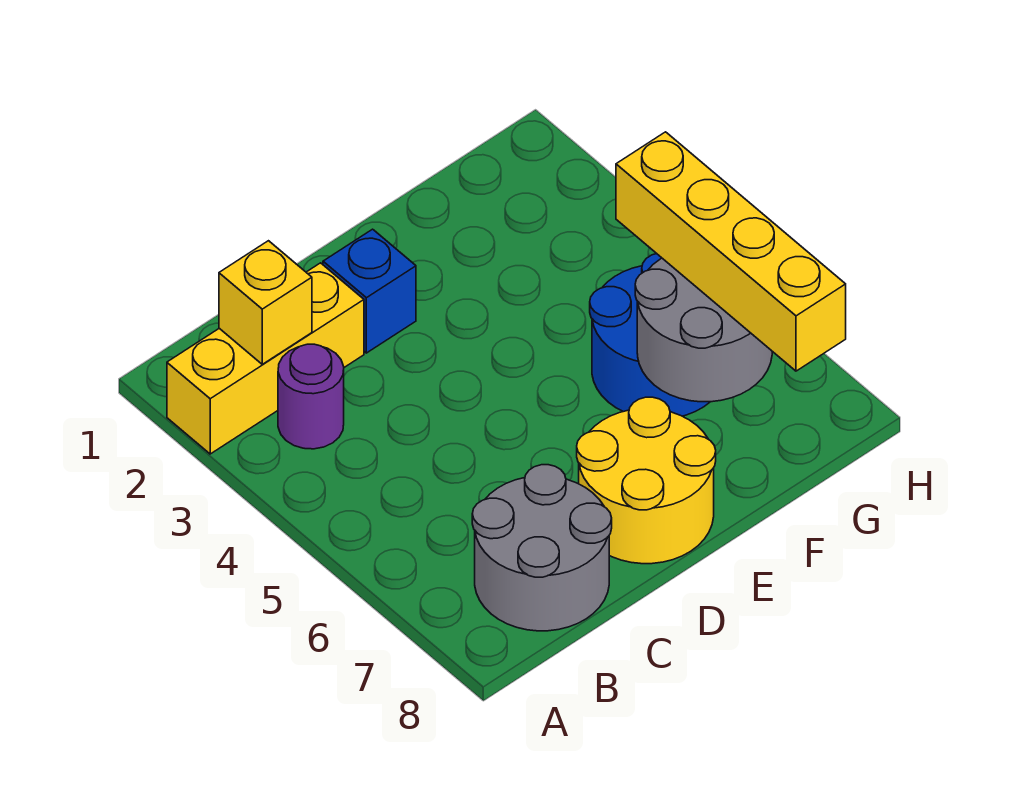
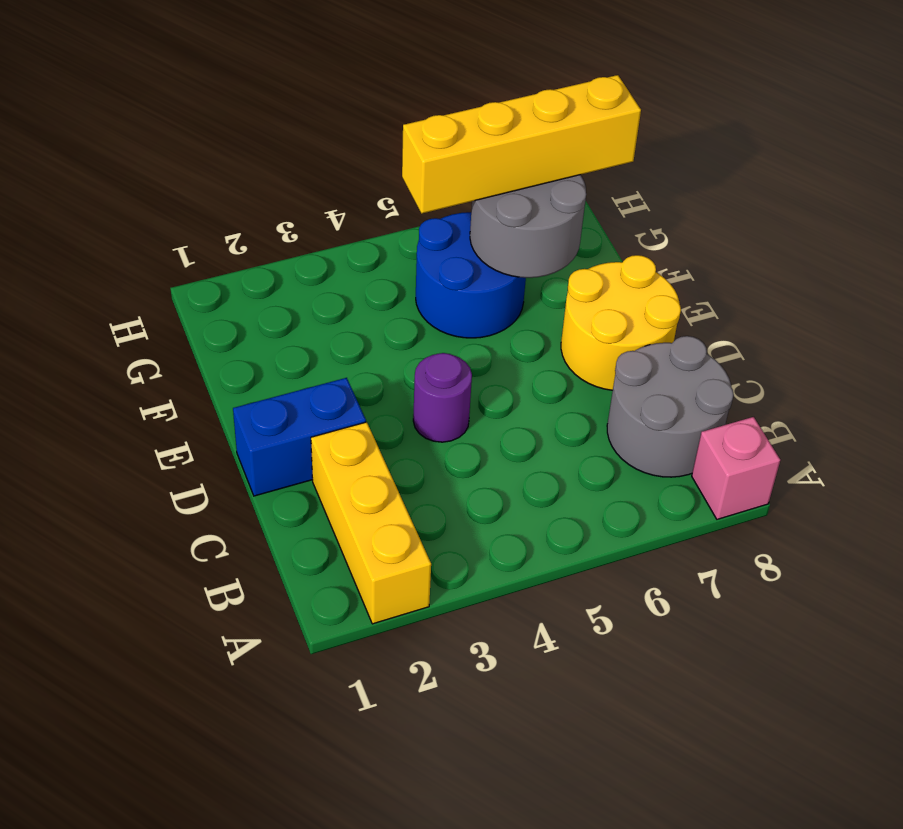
none -> pink brick A8 level 1
yellow brick B2 level 2 -> none
purple round brick B3 level 1 -> purple round brick D4 level 1
blue brick D2 level 1 -> blue brick D1:D2 level 1

